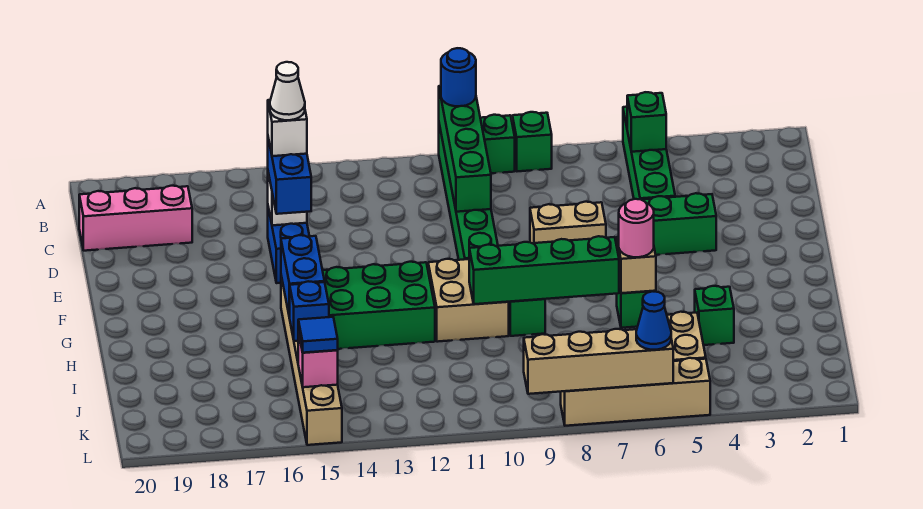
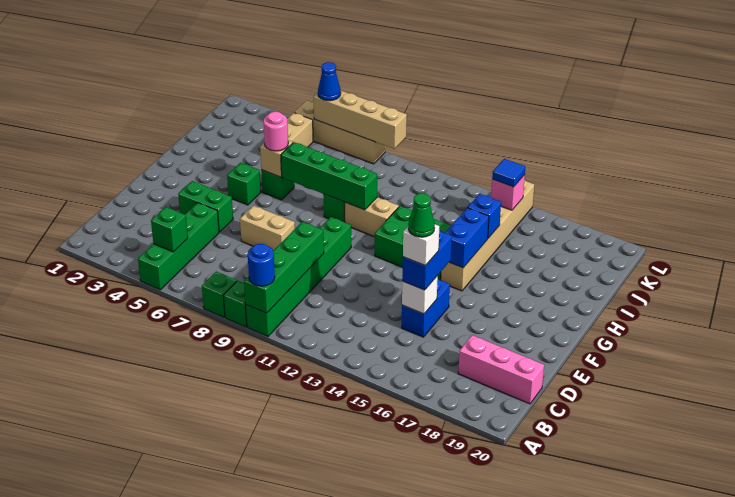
white cone D15 level 5 -> green cone D15 level 5
tan brick G10:H11 level 1 -> tan brick H10:H11 level 1
green brick I4 level 1 -> green brick G5 level 1

